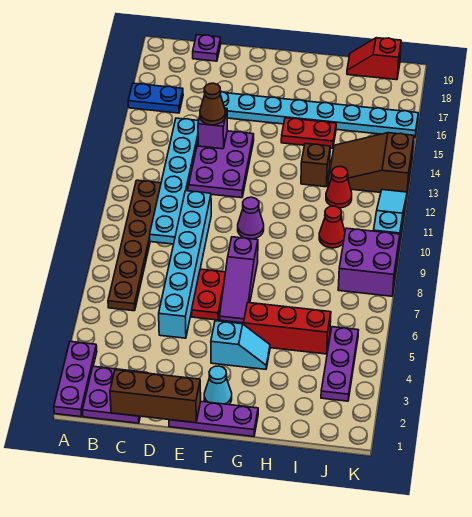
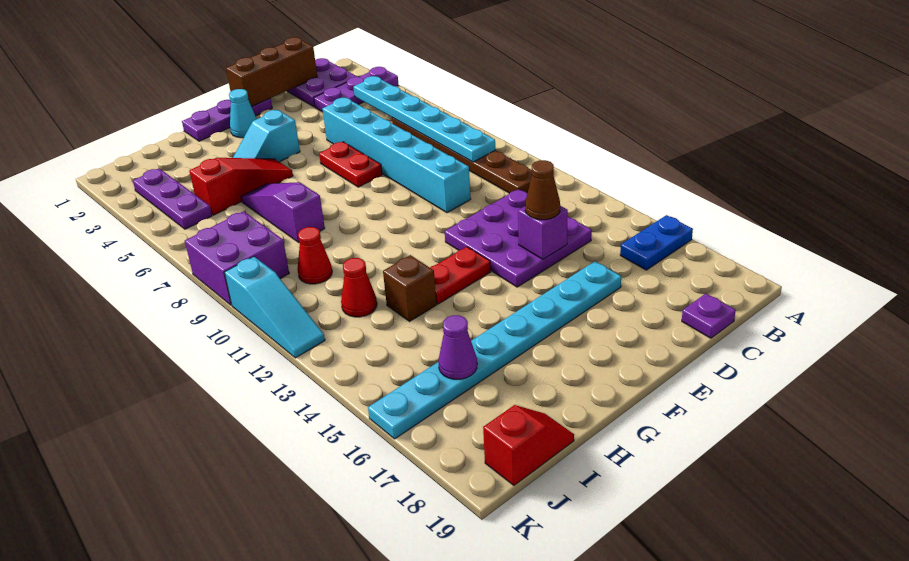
purple plate A1:A3 level 1 -> purple plate A3:C3 level 1
cyan plate C9:C14 level 2 -> cyan plate B4:B9 level 2
purple slope F6:F8 level 1 top 8 -> purple slope H6:H8 level 1 top 8
purple cone F10 level 1 -> purple cone I16 level 2
red brick G5:I5 level 1 -> red slope G5:I5 level 1 top I
red plate G15:H15 level 1 -> red plate F13:G13 level 1
brown slope I13:K14 level 1 top K -> none

